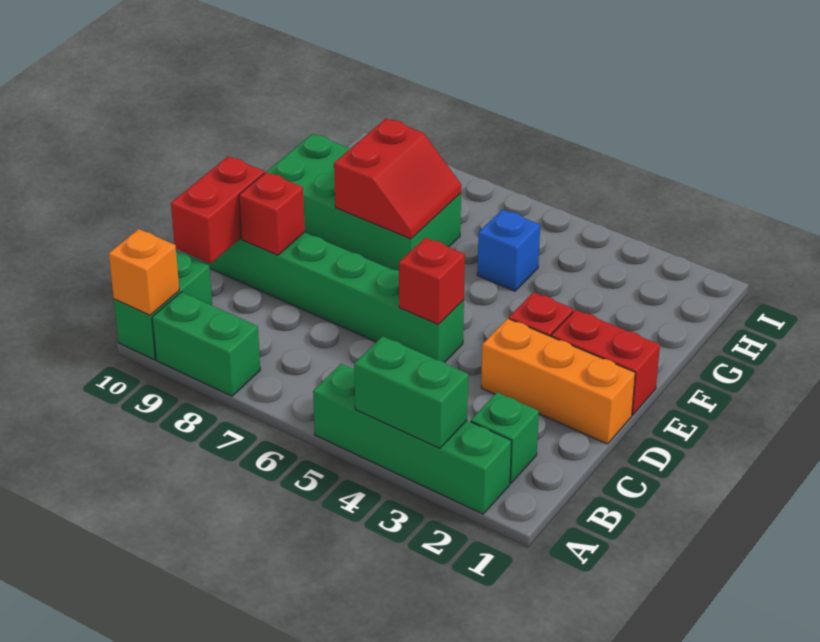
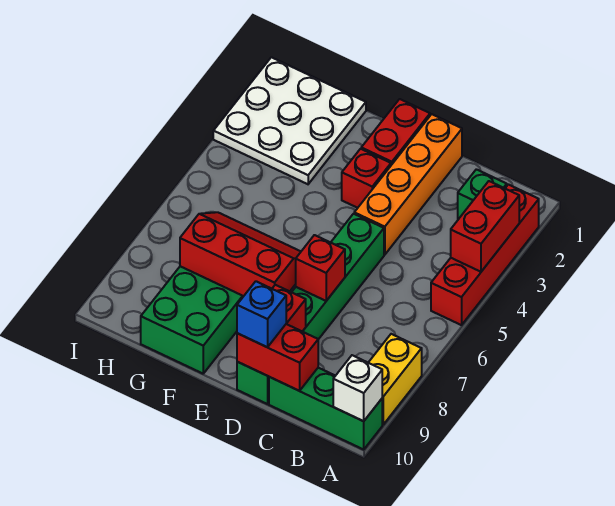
green brick A2:A5 level 1 -> red brick A2:A5 level 1
green brick A3:A4 level 2 -> red brick A3:A4 level 2
green brick A8:A9 level 1 -> yellow brick A8:A9 level 1
green brick A10:B10 level 1 -> green brick A10:C10 level 1
orange brick A10 level 2 -> white brick A10 level 2
orange brick D1:D3 level 1 -> orange brick D1:D4 level 1
red brick D5 level 2 -> red brick D7 level 2
red slope F7:G8 level 2 top 8 -> red slope E7:G8 level 2 top 8
none -> white plate G1:I3 level 1
blue brick G5 level 1 -> blue brick D10 level 3

